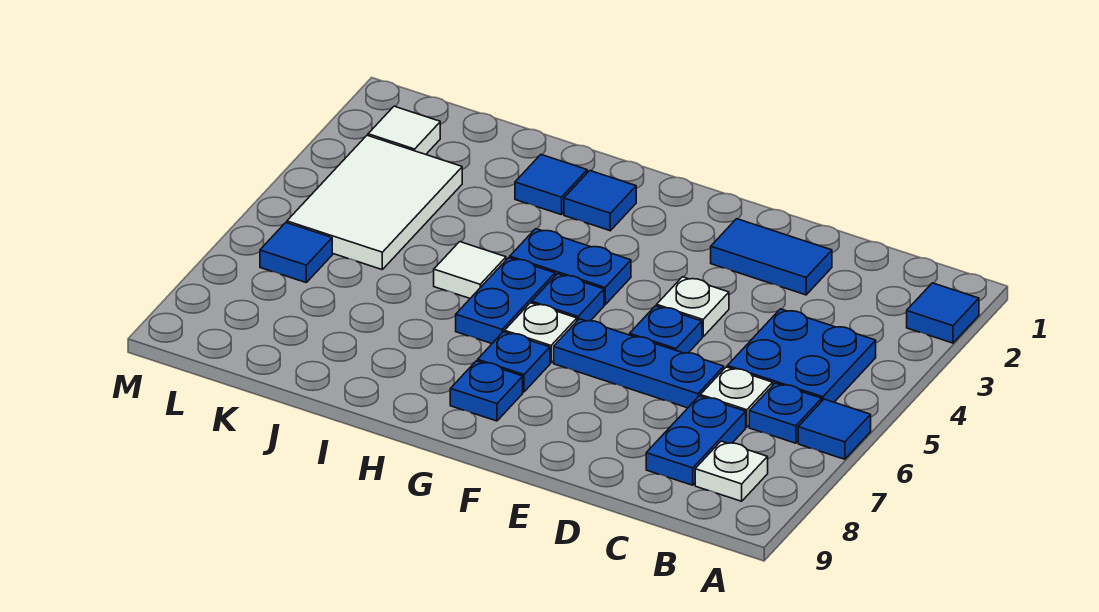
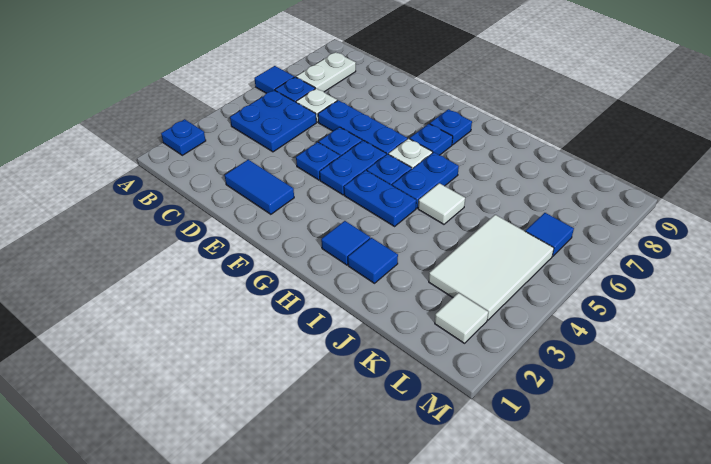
blue tile A2 level 1 -> blue plate A2 level 1
white plate B8 level 1 -> white plate B7:B8 level 1
blue plate C7:C8 level 1 -> blue plate F4:F5 level 1
white plate E4 level 1 -> blue plate E4 level 1

